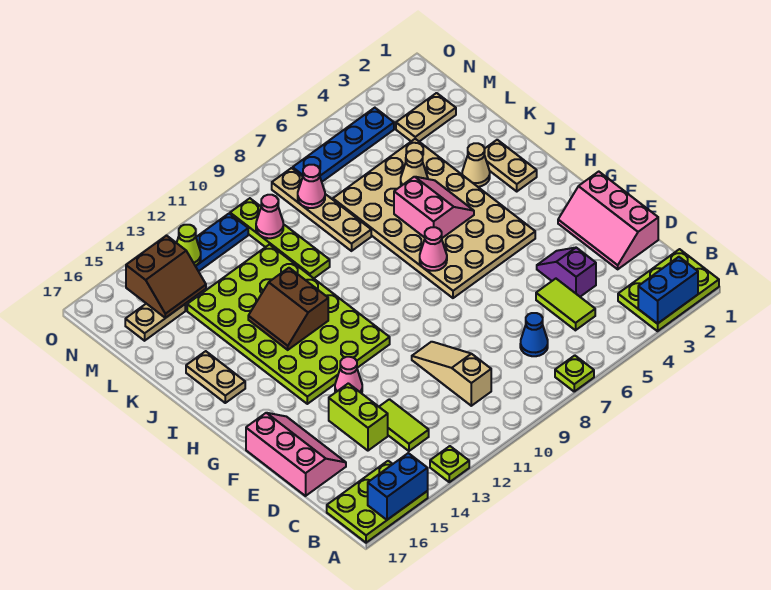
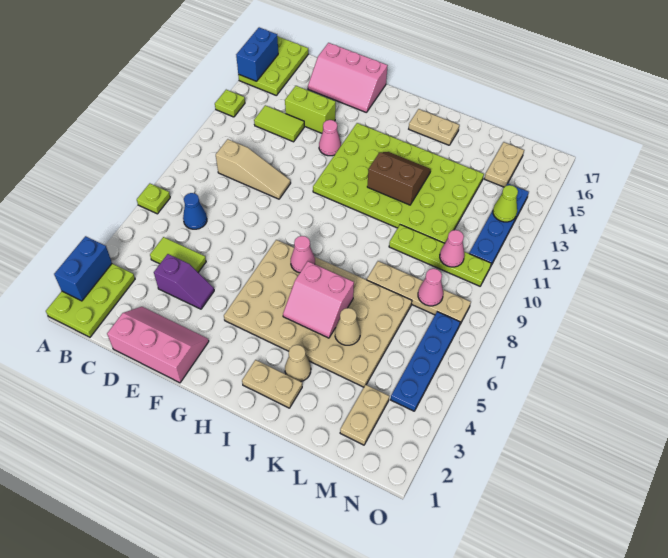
brown slope M14:N15 level 2 top N -> none

